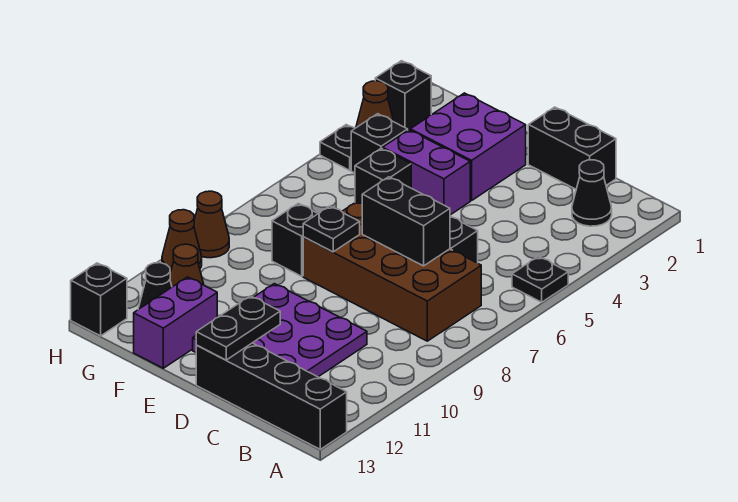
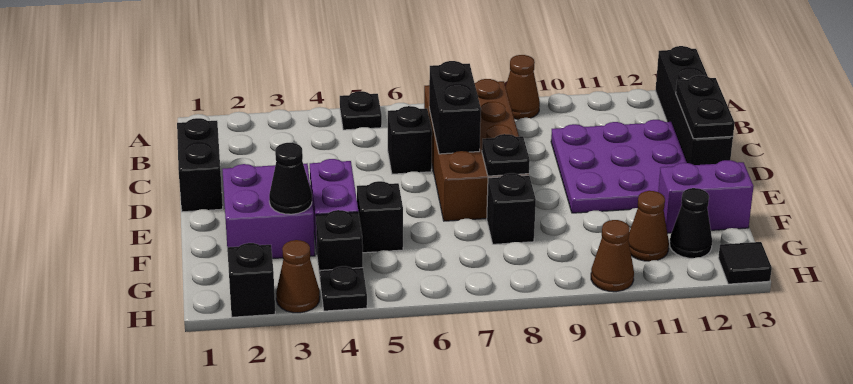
black cone B2 level 1 -> black cone F3 level 2
black plate D12:D13 level 2 -> black plate C13:D13 level 2
brown cone H9 level 1 -> brown cone A9 level 1
black brick H13 level 1 -> black tile H13 level 1

